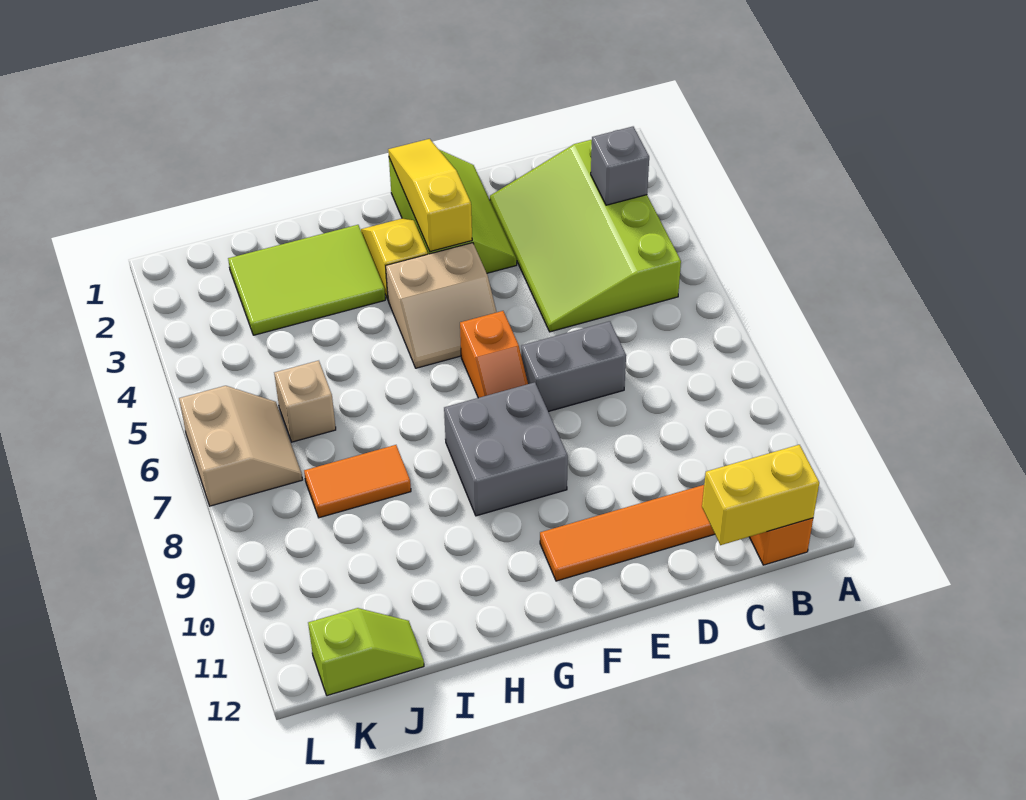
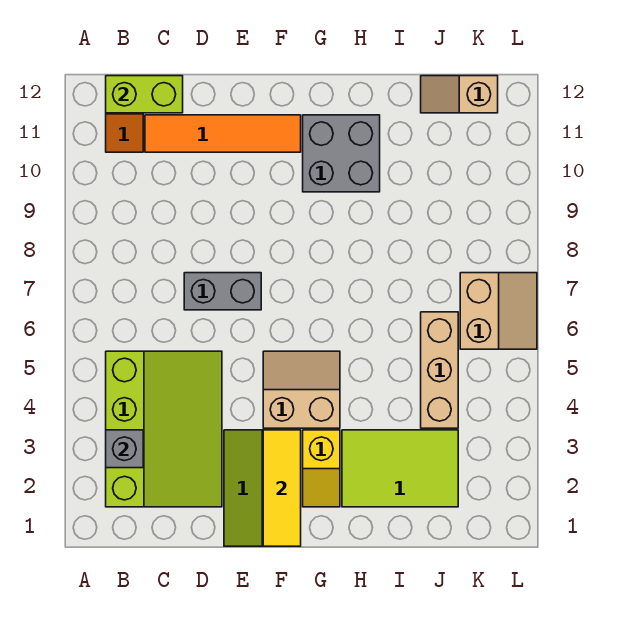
yellow brick B12:C12 level 2 -> lime brick B12:C12 level 2
yellow slope F1:F3 level 2 top 3 -> yellow tile F1:F3 level 2
orange slope F6:F7 level 1 top 6 -> none
grey brick F8:G9 level 1 -> grey brick G10:H11 level 1
orange tile I8:J8 level 1 -> none
tan brick J6 level 1 -> tan brick J4:J6 level 1
lime slope J12:K12 level 1 top K -> tan slope J12:K12 level 1 top K
tan slope K6:L7 level 1 top L -> tan slope K6:L7 level 1 top K

